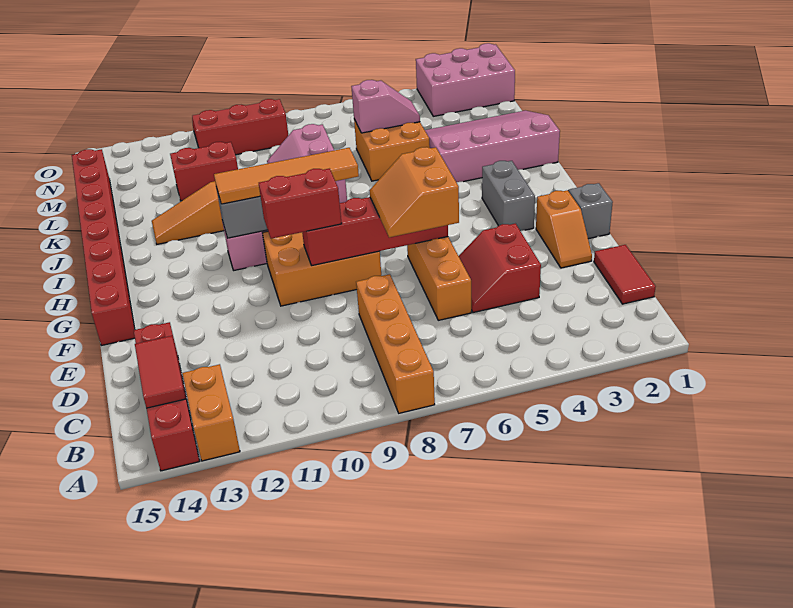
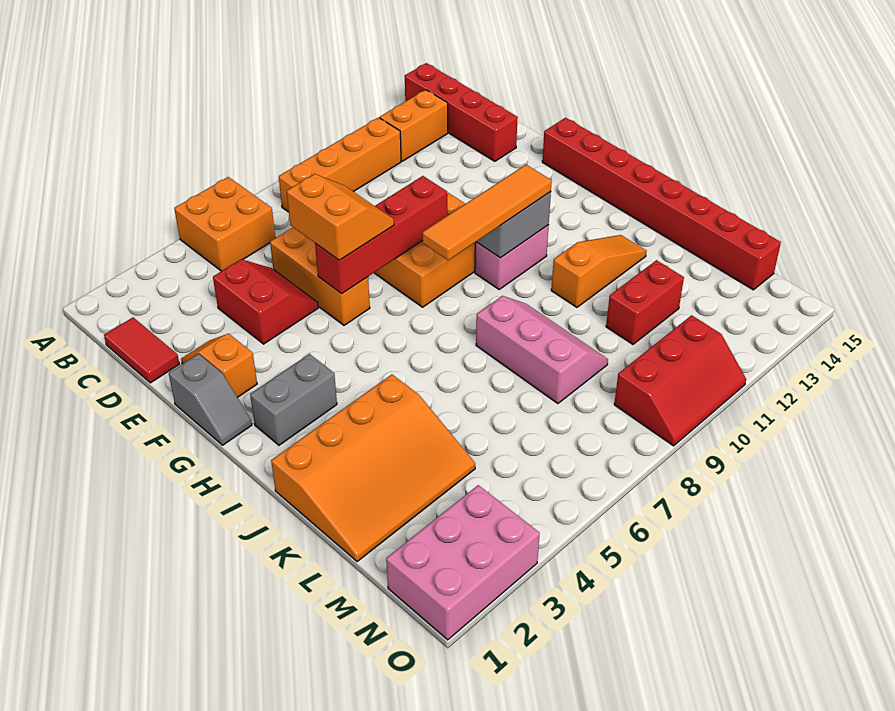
orange brick A8:D8 level 1 -> orange brick B8:B11 level 1
orange brick A13:B13 level 1 -> orange brick B12:B13 level 1
red tile B14:C14 level 2 -> none
red brick F9:F10 level 3 -> none
grey brick G3:H3 level 1 -> grey brick H2:H3 level 1
pink slope J1:L4 level 1 top J -> orange slope J1:L4 level 1 top J
orange brick K5:L6 level 1 -> orange brick A5:B6 level 1
pink slope L5:L6 level 2 top 6 -> none

